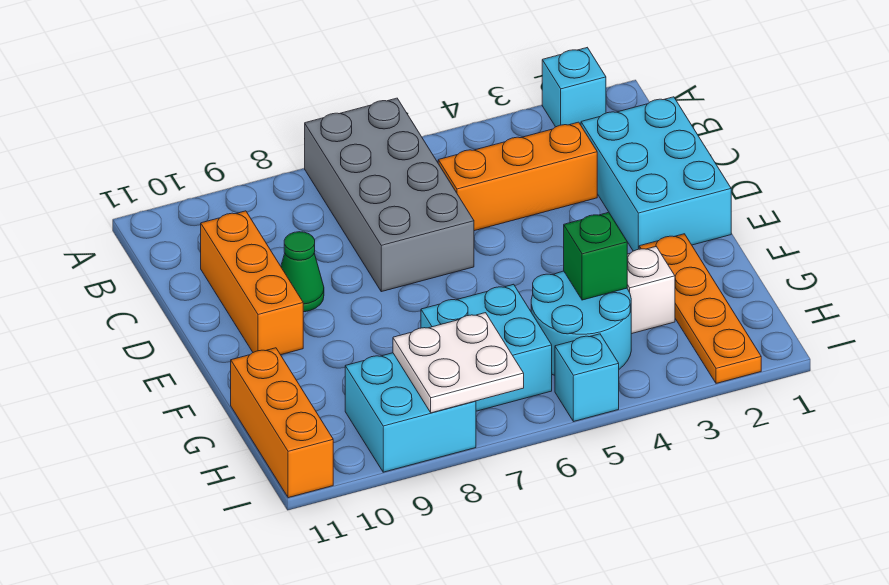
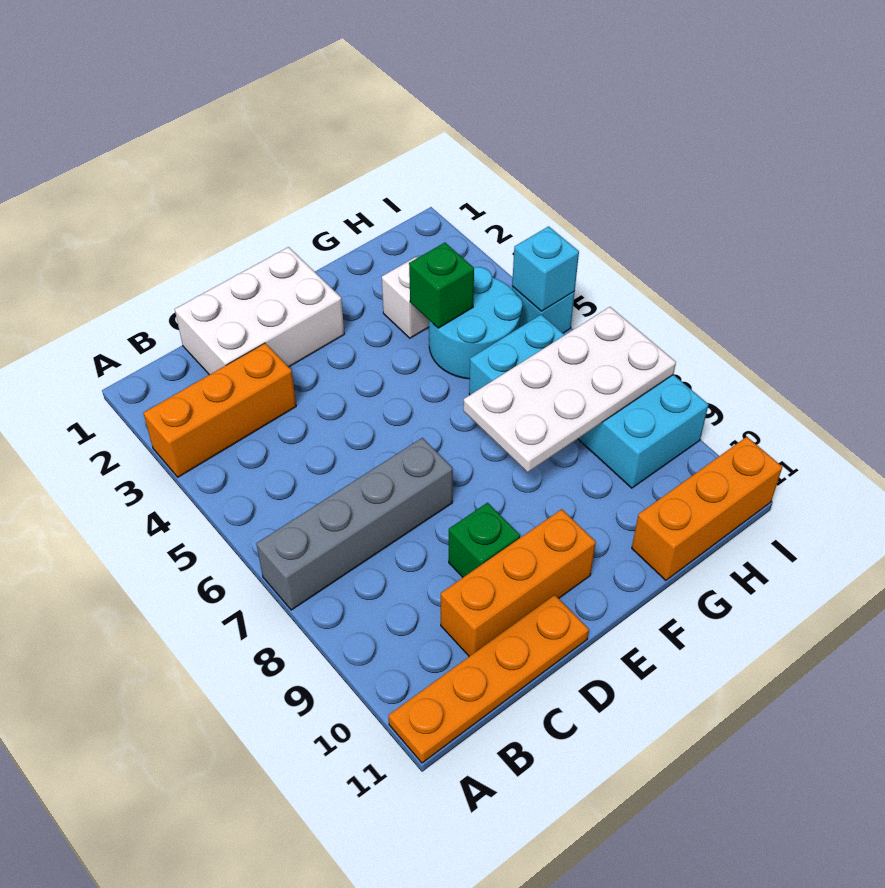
cyan brick A2 level 1 -> cyan brick I5 level 2
grey brick A6:D7 level 1 -> grey brick A7:D7 level 1
cyan brick C1:E2 level 1 -> white brick C1:E2 level 1
orange brick C3:C5 level 1 -> orange brick A3:C3 level 1
green cone D9 level 1 -> green brick D9 level 1
orange plate F2:I2 level 1 -> orange plate A11:D11 level 1
white plate H7:I8 level 2 -> white plate F7:I8 level 2

